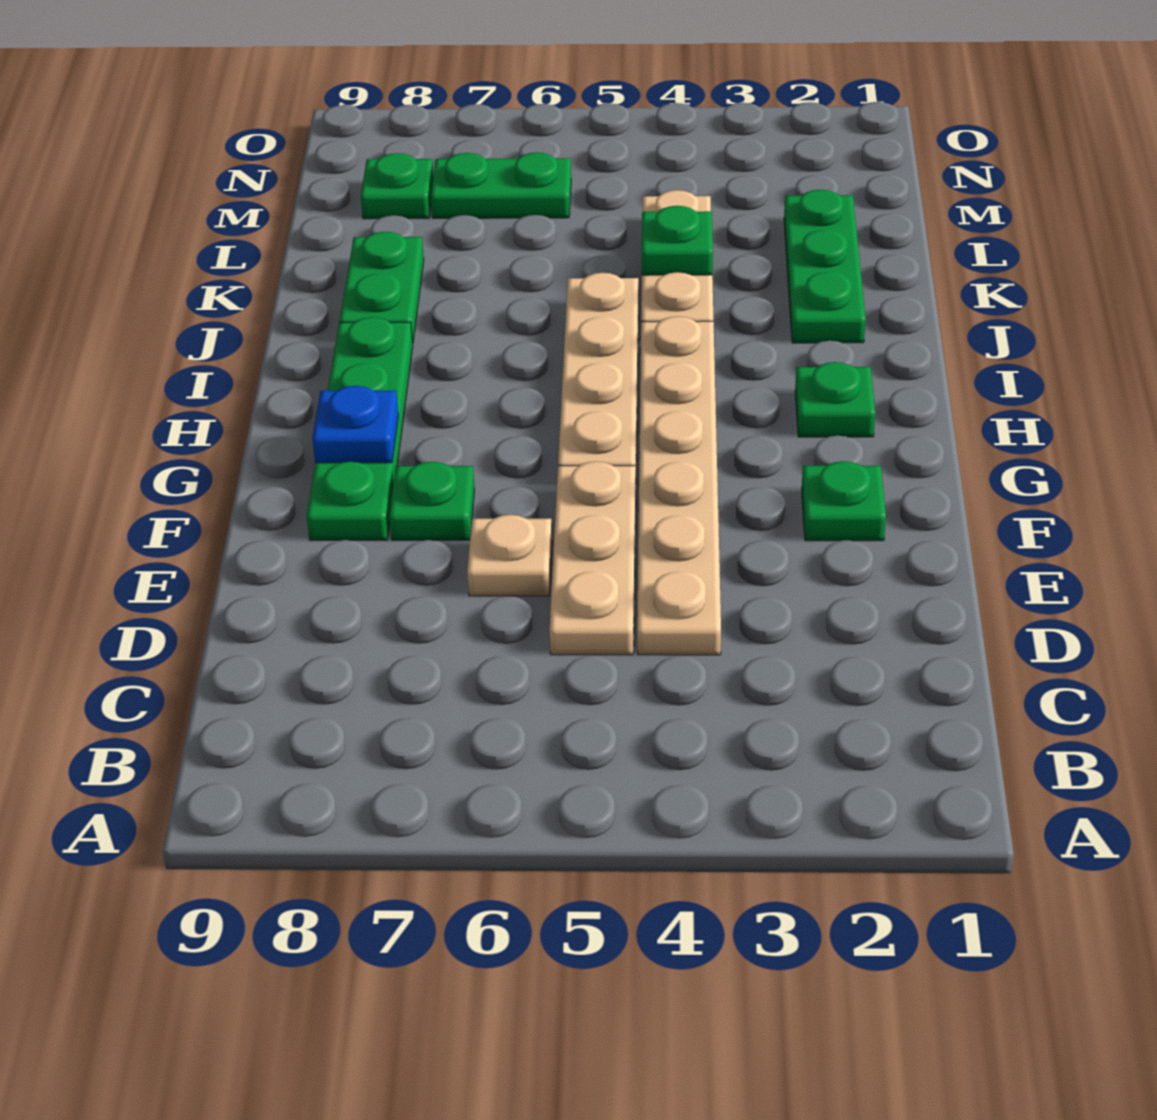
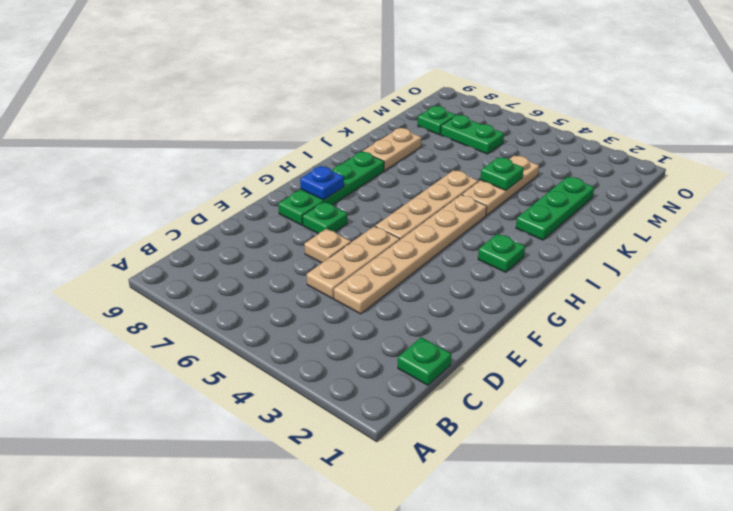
green plate F2 level 1 -> green plate C1 level 1
green plate J8:K8 level 1 -> tan plate J8:K8 level 1

